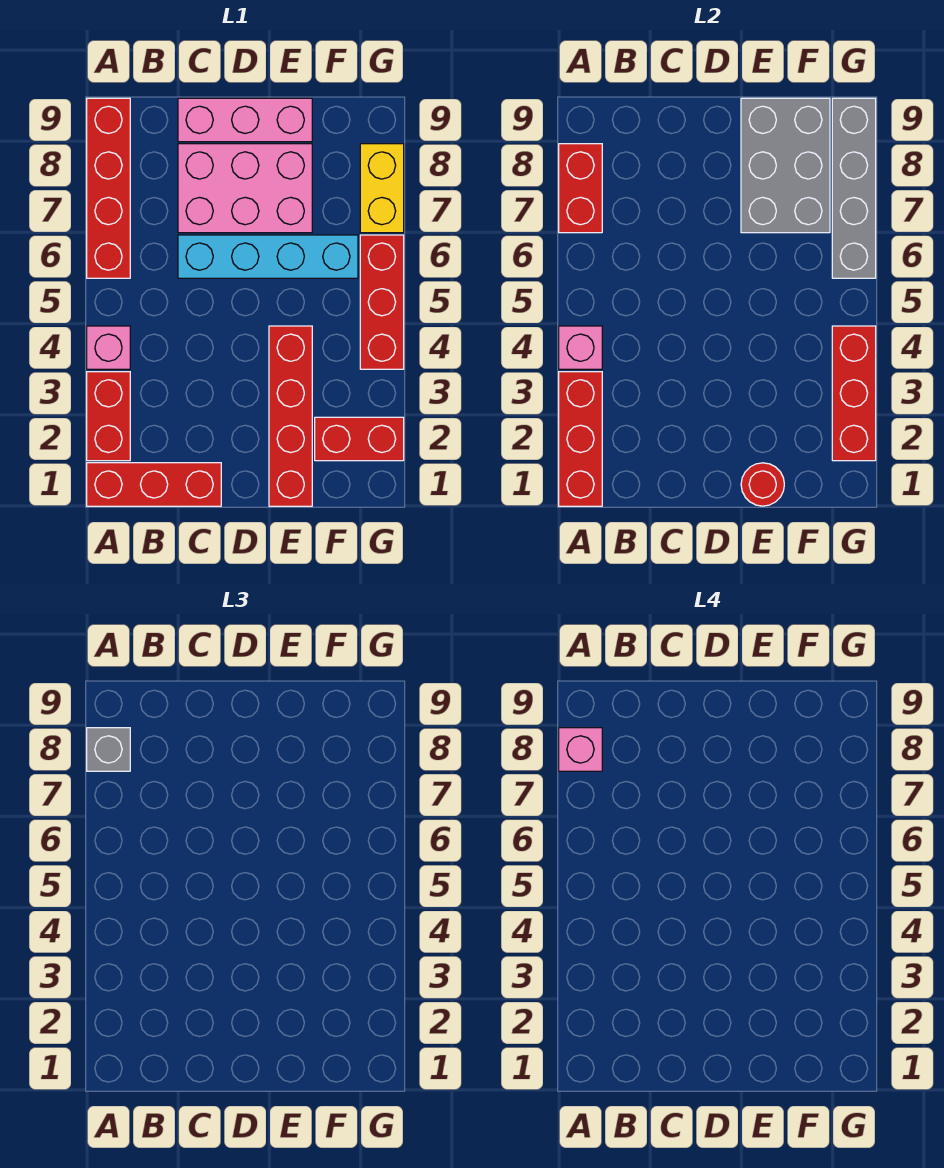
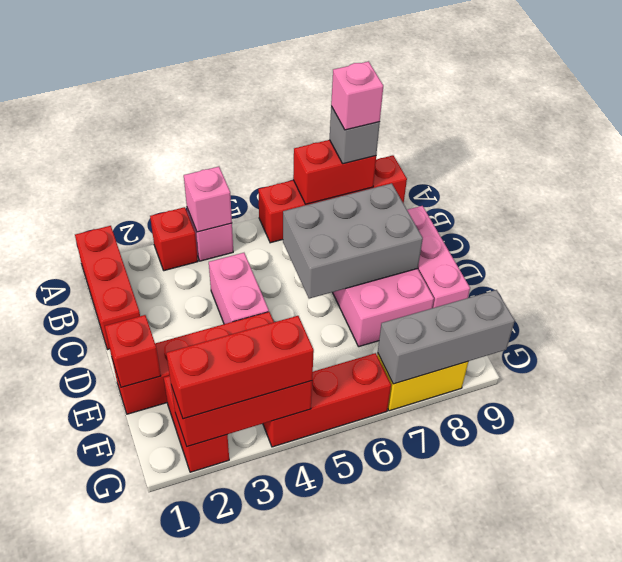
red brick A1:A3 level 2 -> red brick G2:G4 level 3
red brick A2:A3 level 1 -> red brick A3 level 1
none -> pink brick C4:D4 level 1
cyan brick C6:F6 level 1 -> none
red round brick E1 level 2 -> red brick E1 level 2
grey brick E7:F9 level 2 -> grey brick C6:D8 level 2
grey brick G6:G9 level 2 -> grey brick G7:G9 level 2

